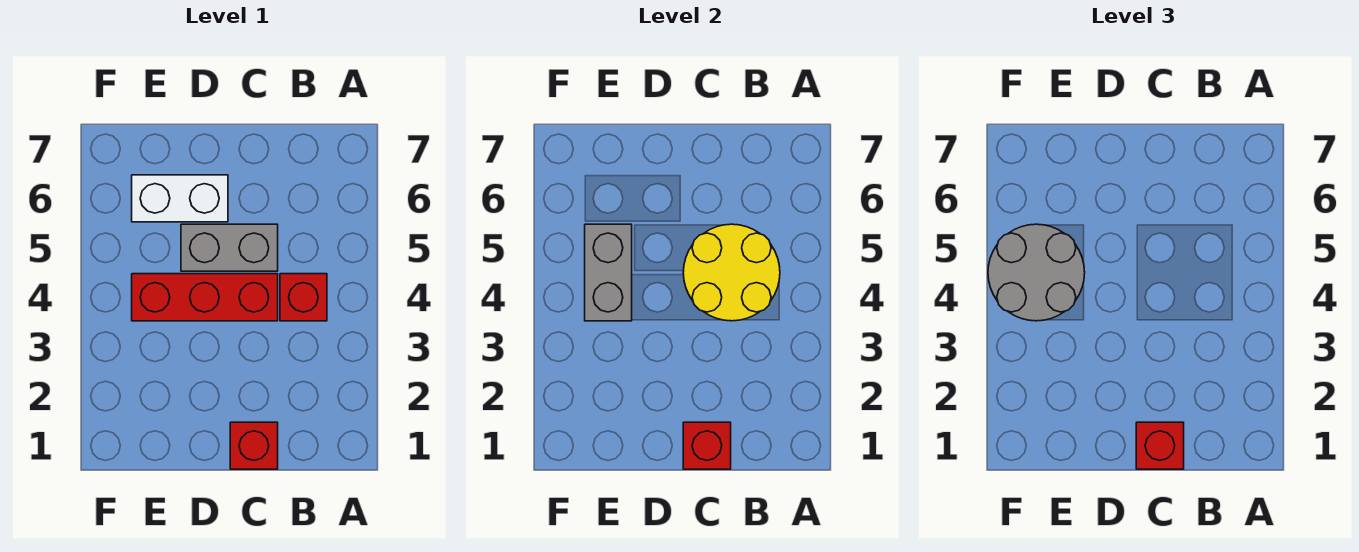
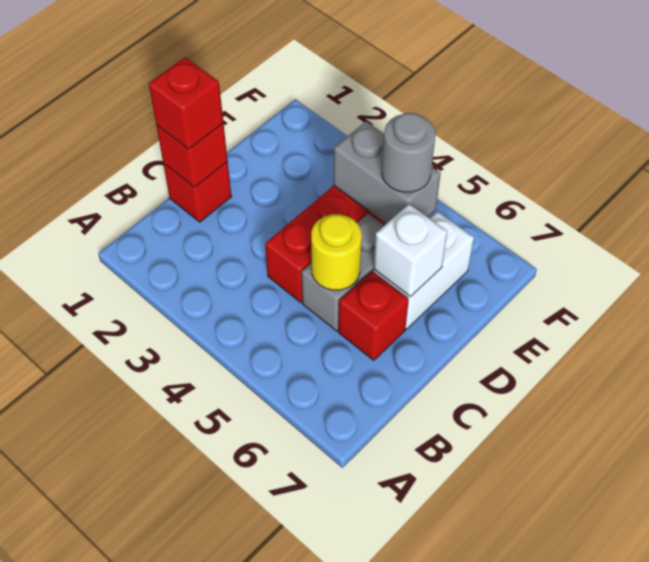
red brick B4 level 1 -> red brick C6 level 1
yellow round brick B4:C5 level 2 -> yellow round brick C5 level 2
none -> white brick D6 level 2
grey round brick E4:F5 level 3 -> grey round brick E5 level 3

